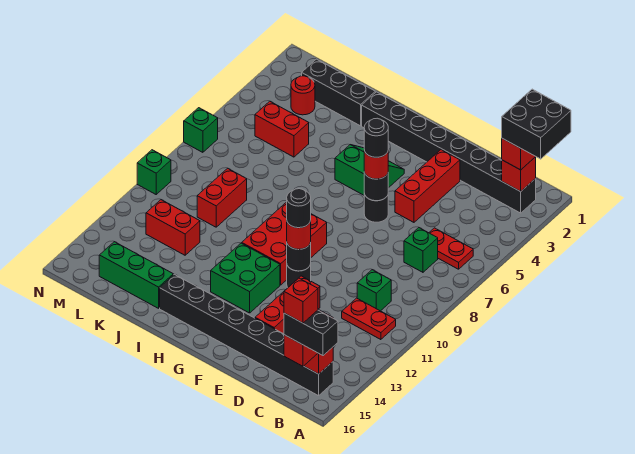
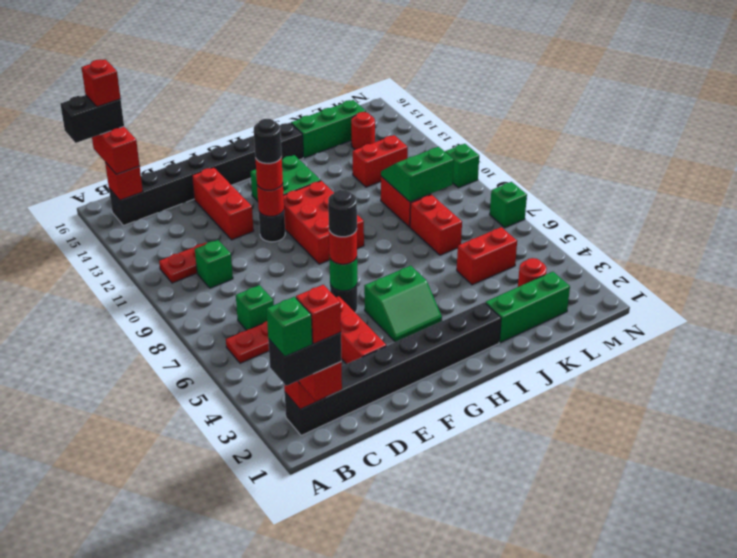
black brick A1:B2 level 4 -> black brick A1:B1 level 4
none -> green brick A1 level 5
none -> red brick B1 level 5
black round brick F6 level 2 -> green round brick F6 level 2
black round brick F11 level 2 -> red round brick F11 level 2
black brick J2:L2 level 1 -> green brick J2:L2 level 1
none -> red brick K7:K8 level 1
none -> green slope K9:L10 level 2 top 9
none -> red round brick L14 level 1

